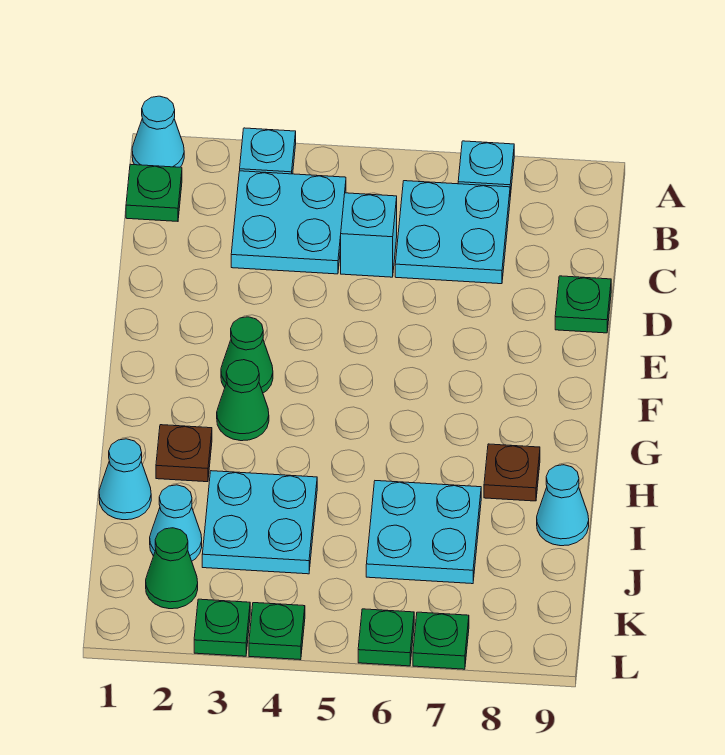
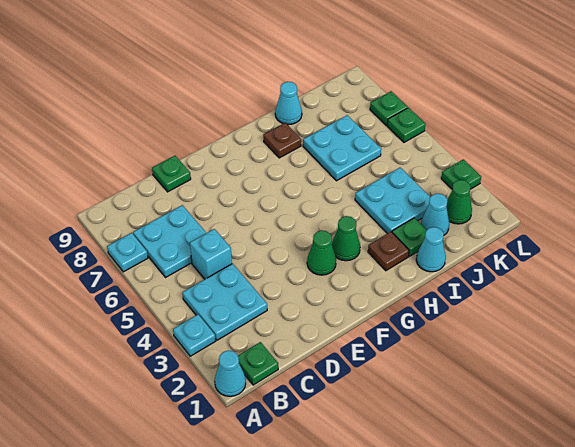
green plate L4 level 1 -> green plate I2 level 1

